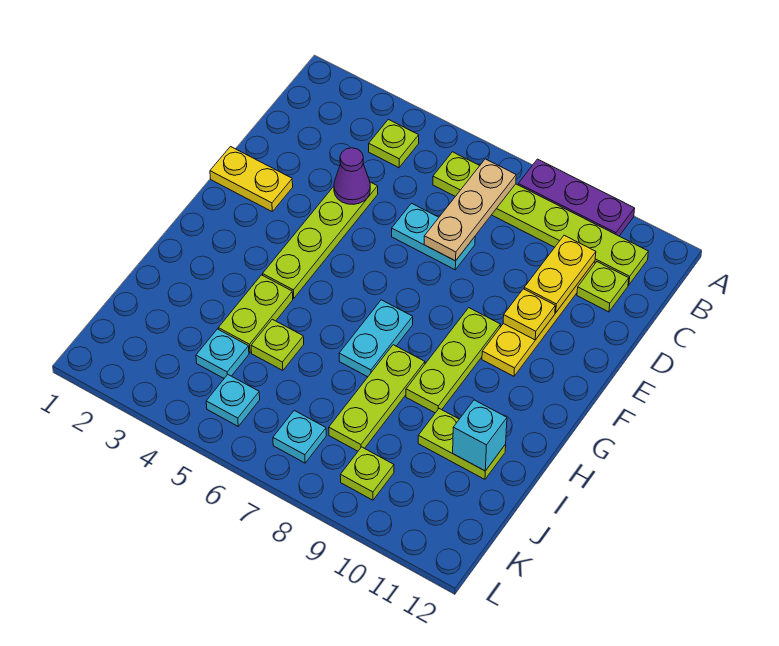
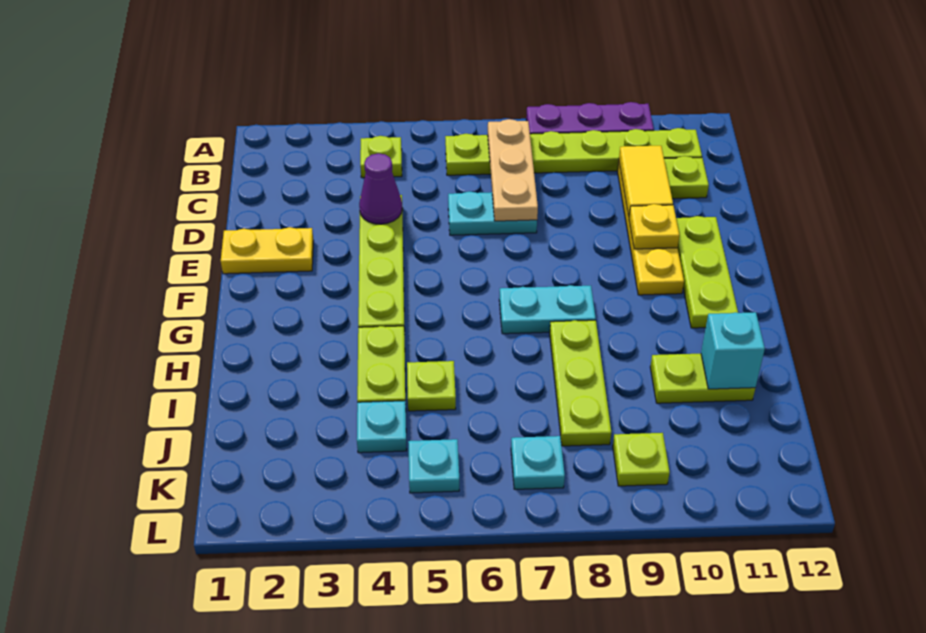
yellow plate C10:D10 level 2 -> yellow tile C10:D10 level 2
lime plate F9:H9 level 1 -> lime plate E11:G11 level 1
cyan plate G7:H7 level 1 -> cyan plate G7:G8 level 1

